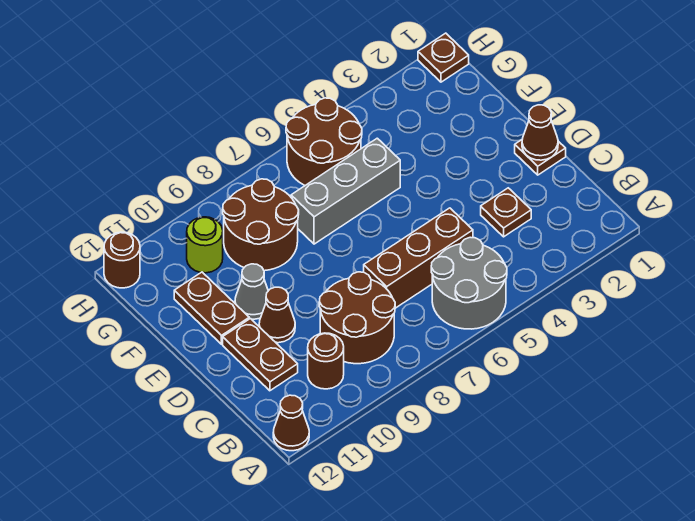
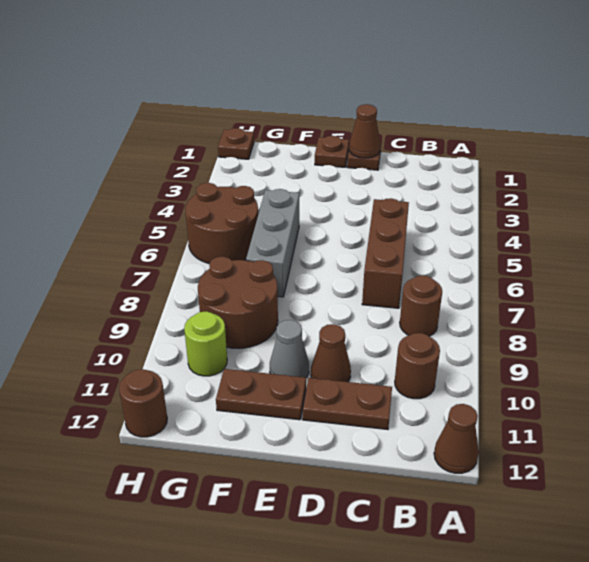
grey round brick A5:B6 level 1 -> none
brown round brick B8:C9 level 1 -> brown round brick B8 level 1
brown plate C3 level 1 -> brown plate E1 level 1

